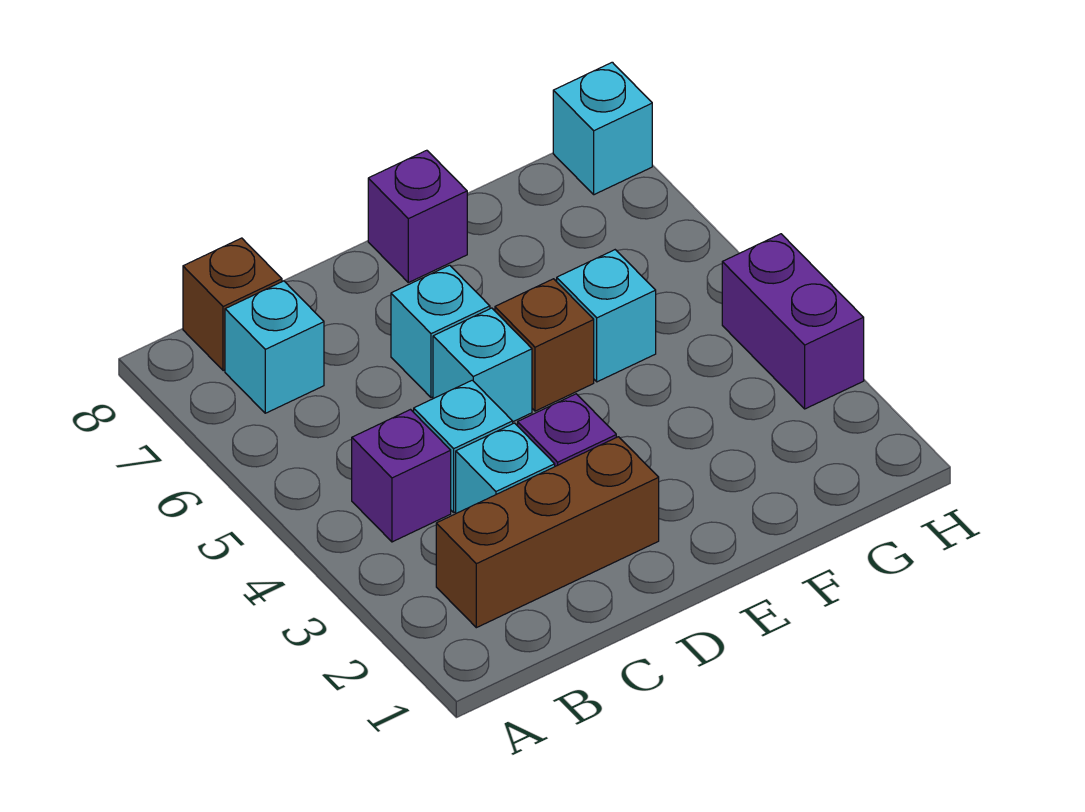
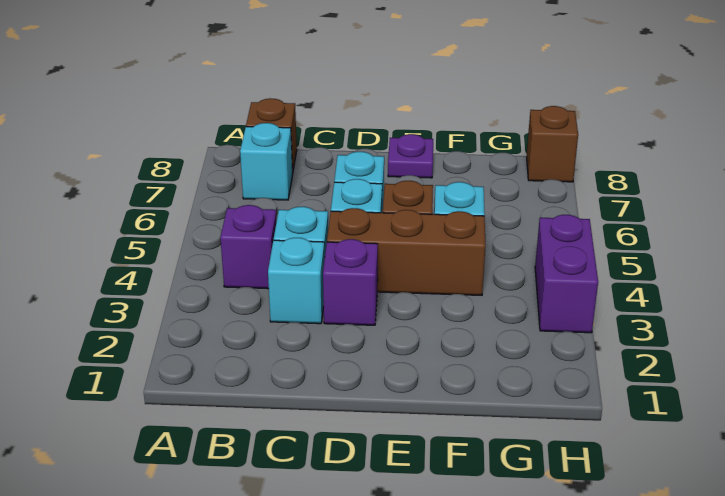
brown brick B2:D2 level 1 -> brown brick D4:F4 level 1
purple brick E8 level 1 -> purple plate E8 level 1
cyan brick H8 level 1 -> brown brick H8 level 1

